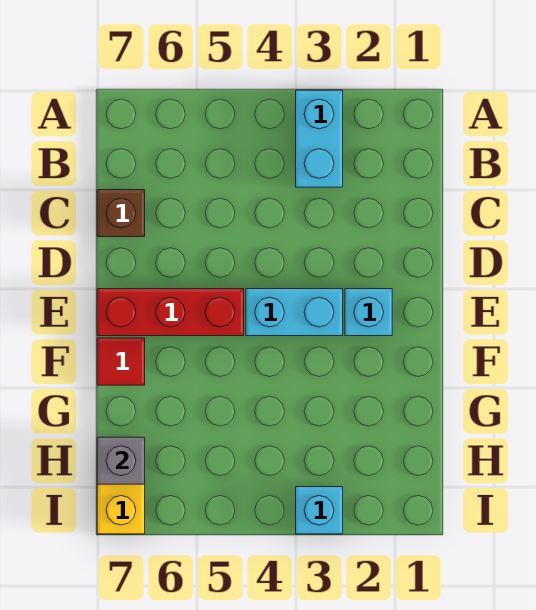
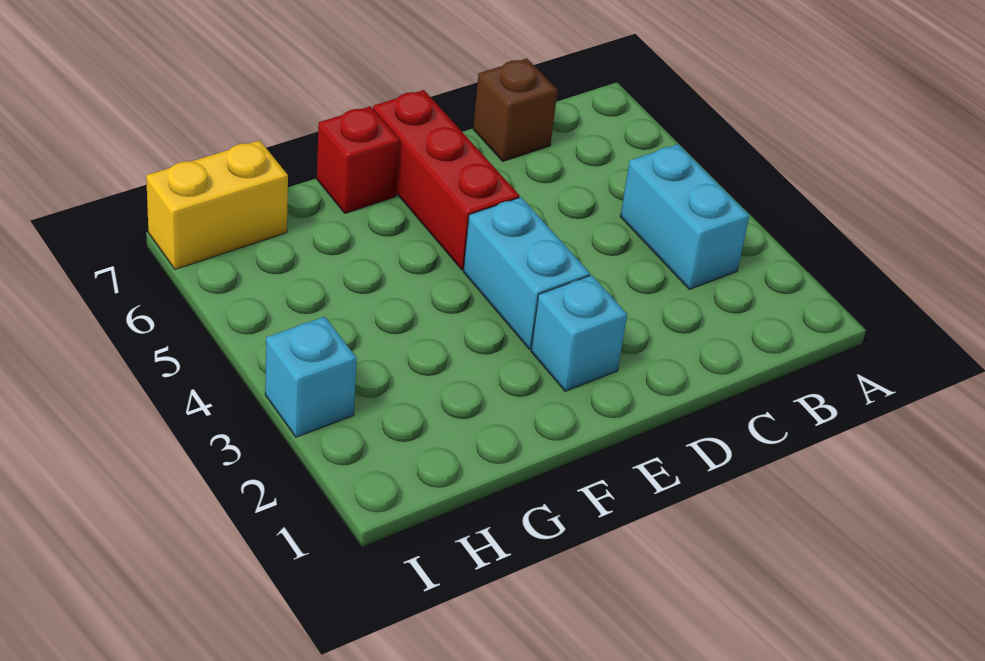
cyan brick A3:B3 level 1 -> cyan brick B3:B4 level 1
red tile F7 level 1 -> red brick F7 level 1
grey brick H7 level 2 -> none

